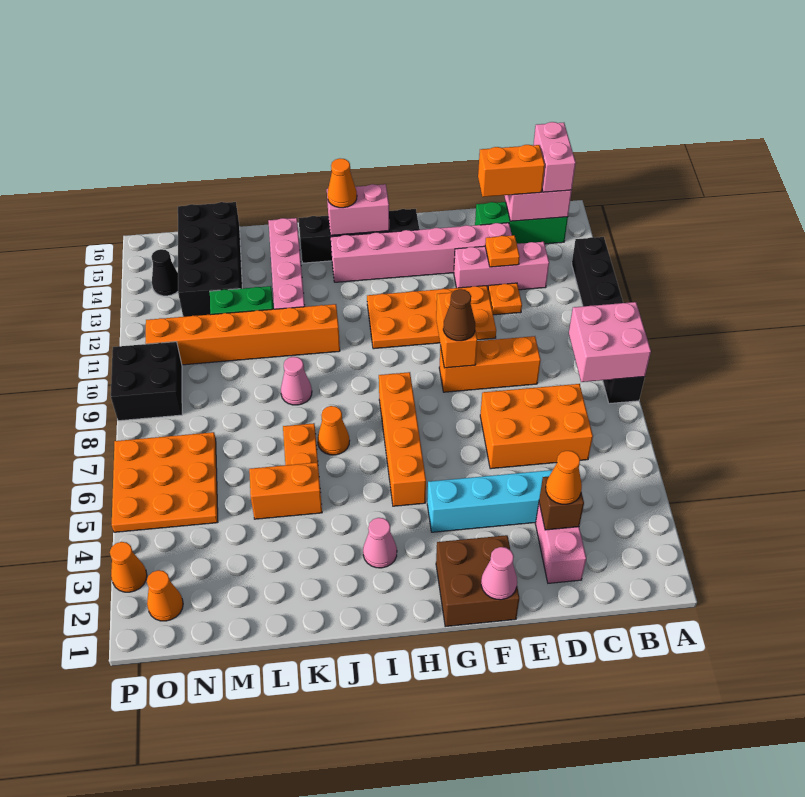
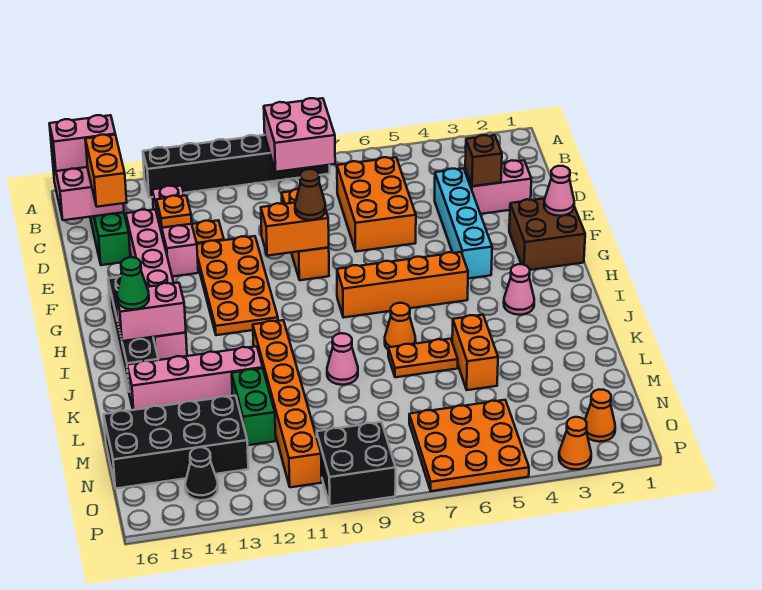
orange cone D3 level 3 -> none
pink brick H15:I15 level 2 -> pink brick I14:I15 level 2
orange cone I15 level 3 -> green cone I15 level 3

